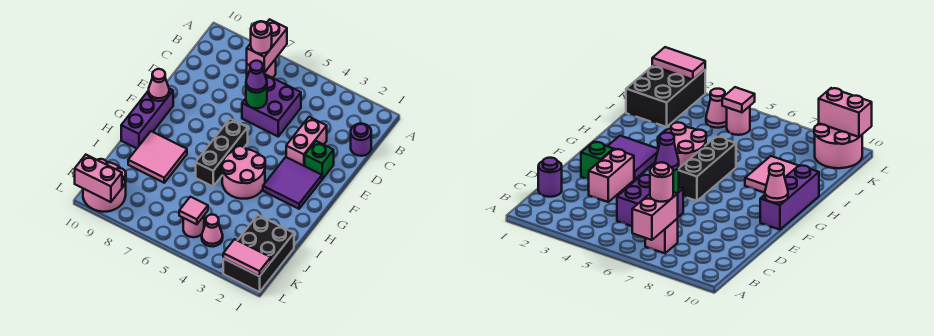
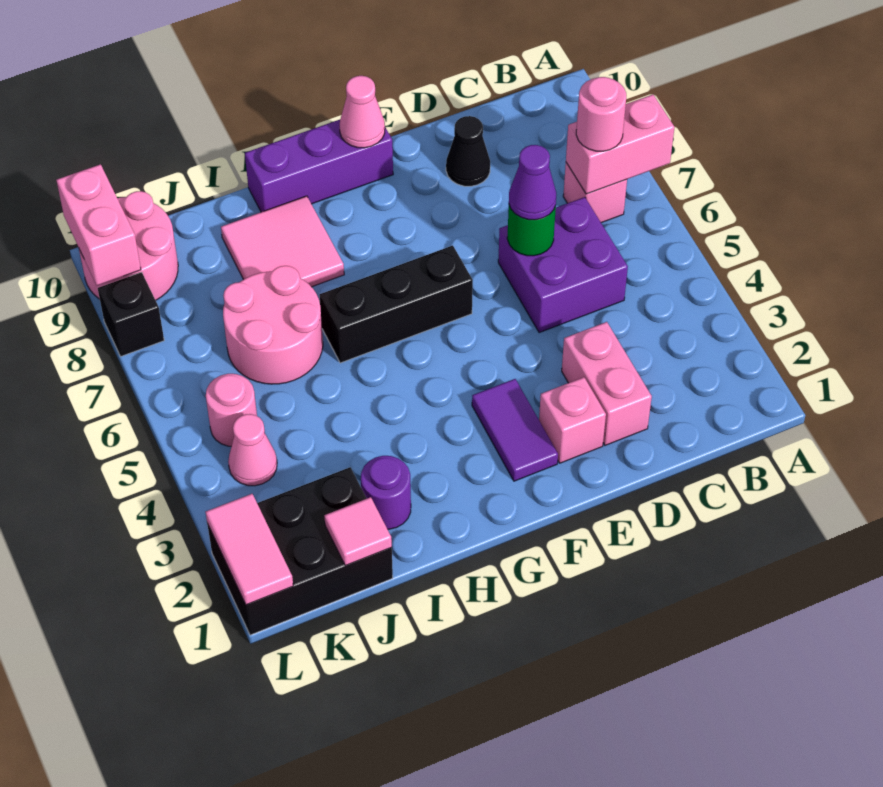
purple round brick C1 level 1 -> purple round brick I2 level 1
pink brick D3:E3 level 1 -> pink brick D2:D3 level 1
none -> black cone D9 level 1
green brick E2 level 1 -> pink brick E2 level 1
purple tile F2:G3 level 1 -> purple tile F2:F3 level 1
pink round brick G4:H5 level 1 -> pink round brick I6:J7 level 1
pink tile K5 level 2 -> pink tile J1 level 2
none -> black brick L8 level 1

